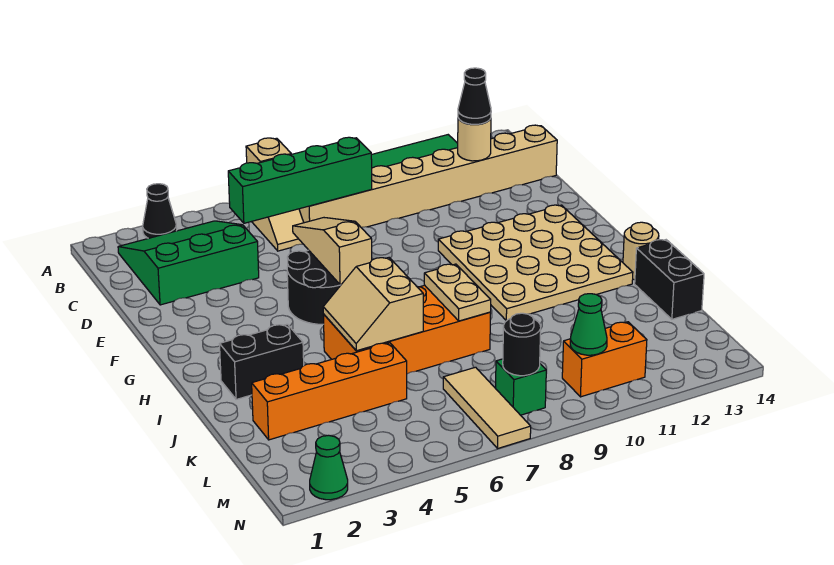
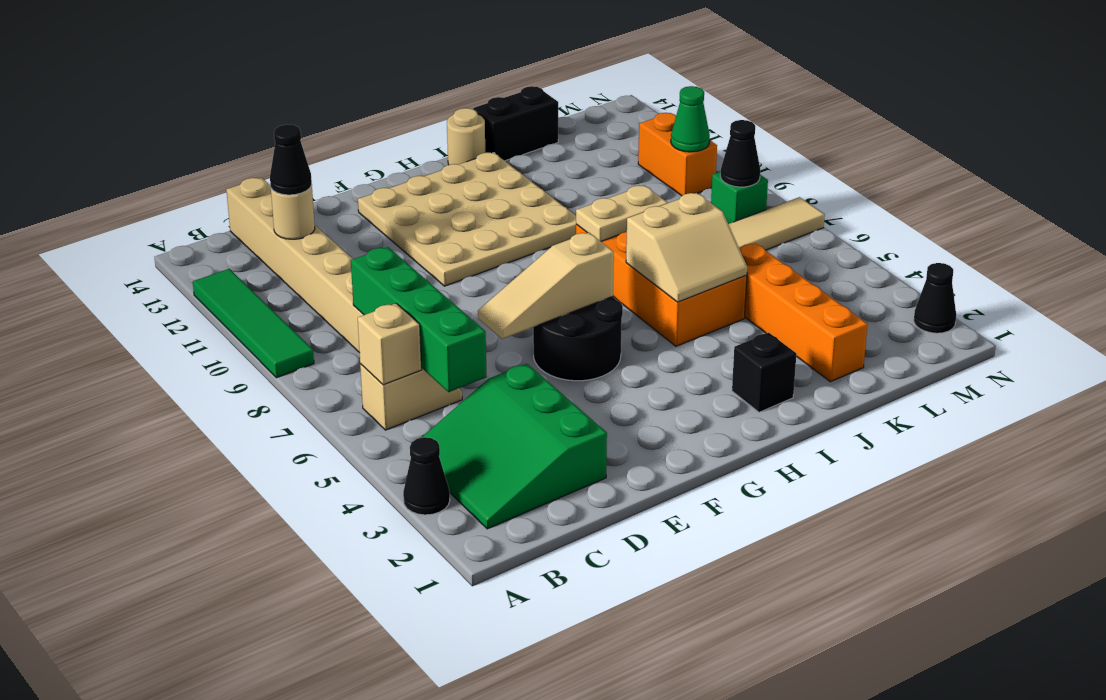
black brick I2:I3 level 1 -> black brick I2 level 1
black round brick M8 level 2 -> black cone M8 level 2
green cone N2 level 1 -> black cone N2 level 1

